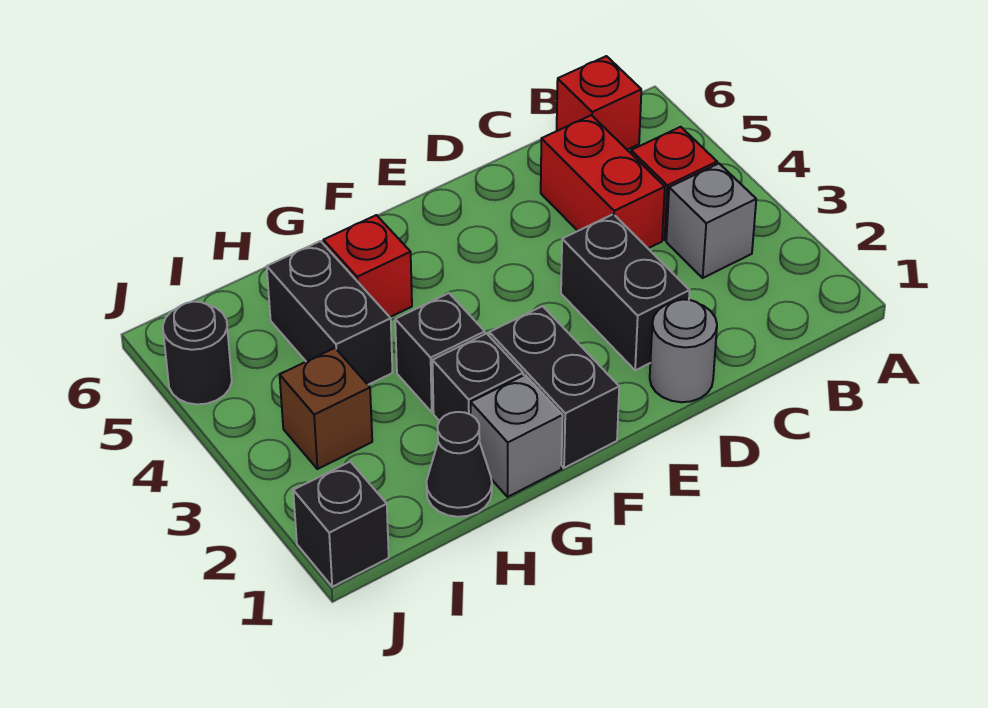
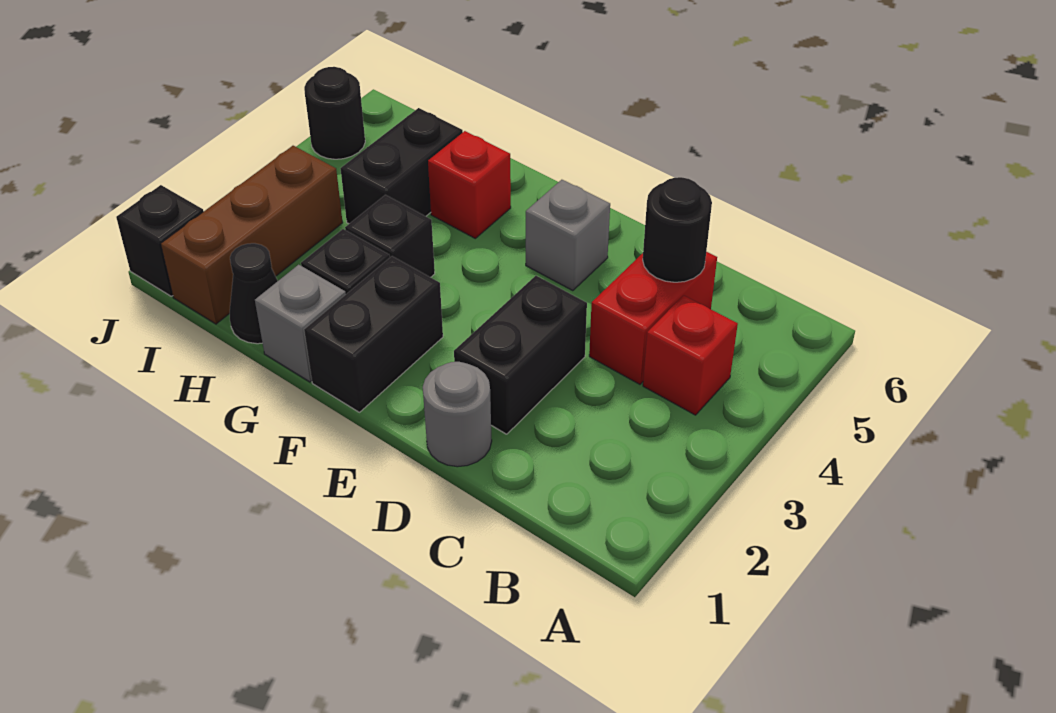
grey brick B3 level 1 -> grey brick E5 level 1
red brick B6 level 1 -> none
none -> black round brick C5 level 2
brown brick I3 level 1 -> brown brick I1:I3 level 1

